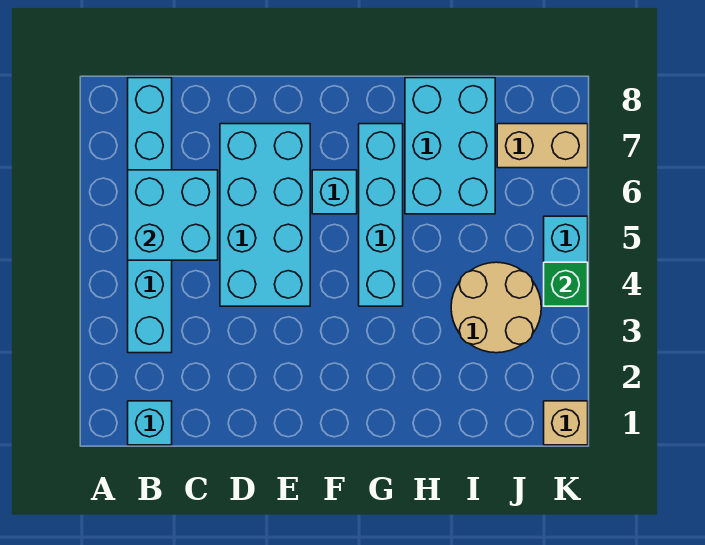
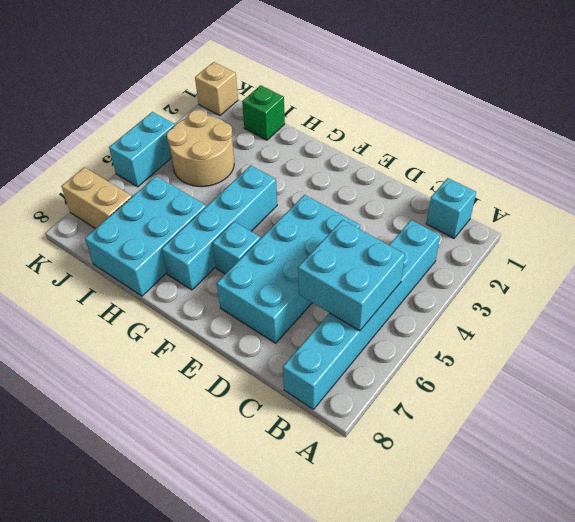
green brick K4 level 2 -> green brick I1 level 1

